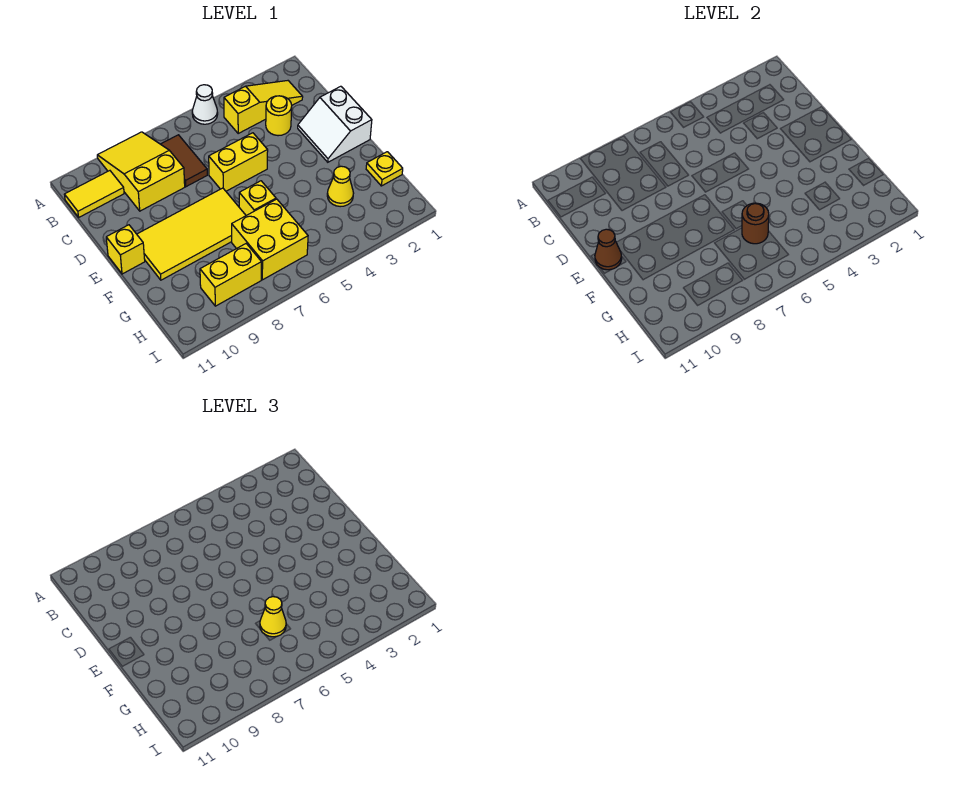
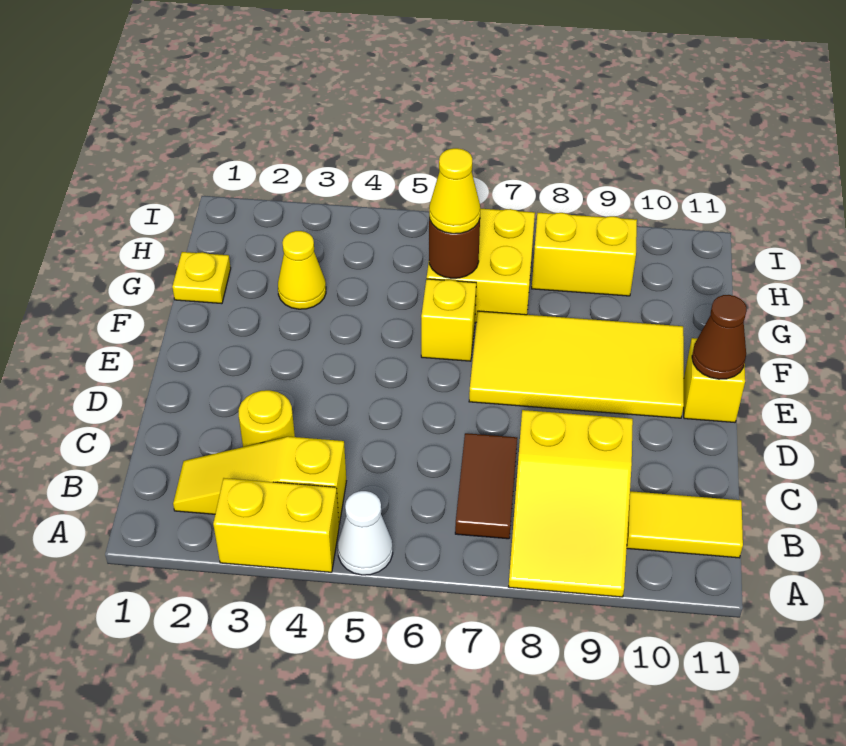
white slope D1:E2 level 1 top 1 -> none
yellow brick D5:D6 level 1 -> yellow brick A3:A4 level 1

